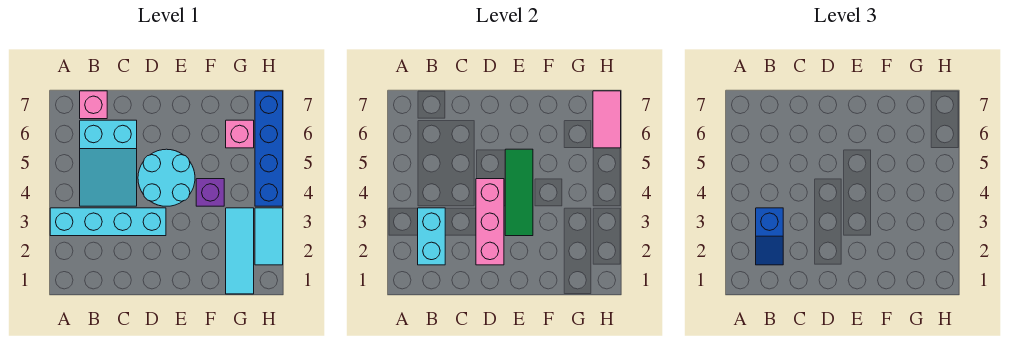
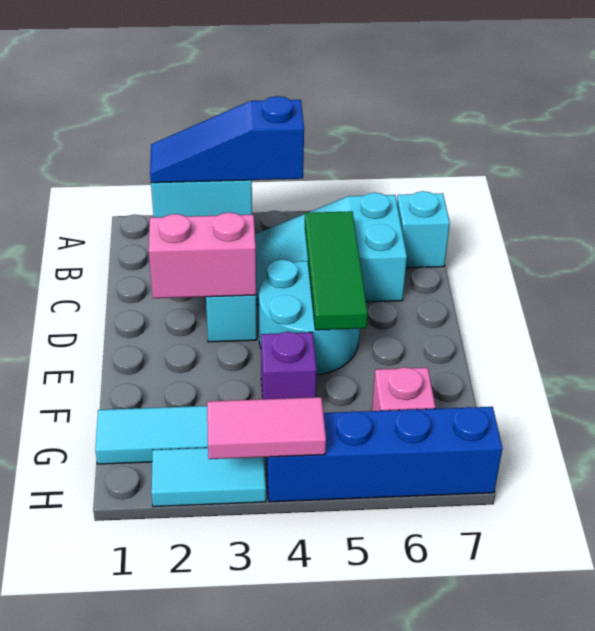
blue slope B2:B3 level 3 top 3 -> blue slope B2:B4 level 3 top 4
pink brick B7 level 1 -> cyan brick B7 level 1
pink brick D2:D4 level 2 -> pink brick D2:D3 level 2
green tile E3:E5 level 2 -> green tile C5:E5 level 2
pink tile H6:H7 level 2 -> pink tile H3:H4 level 2

